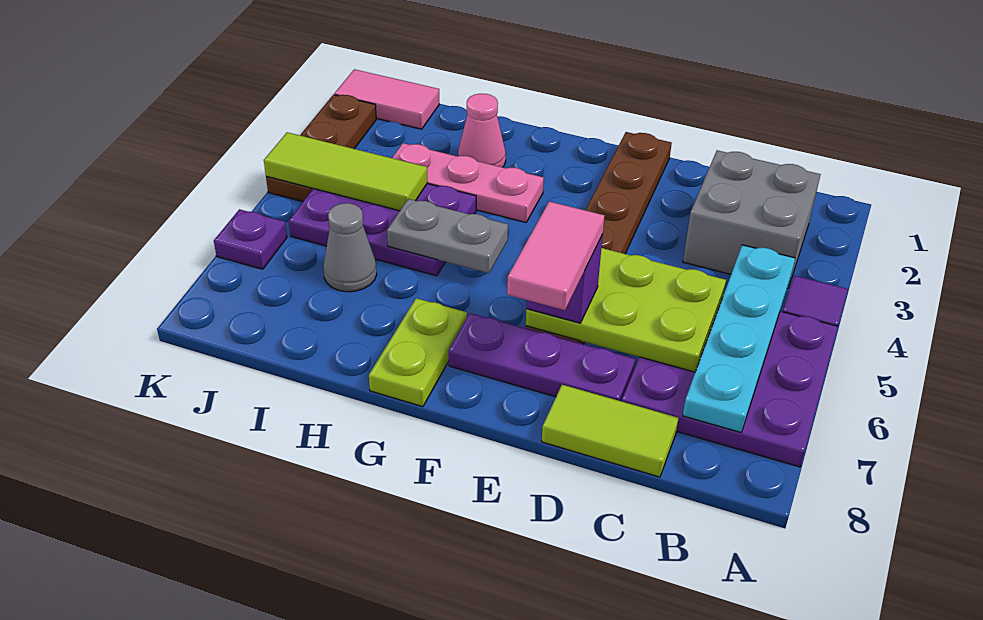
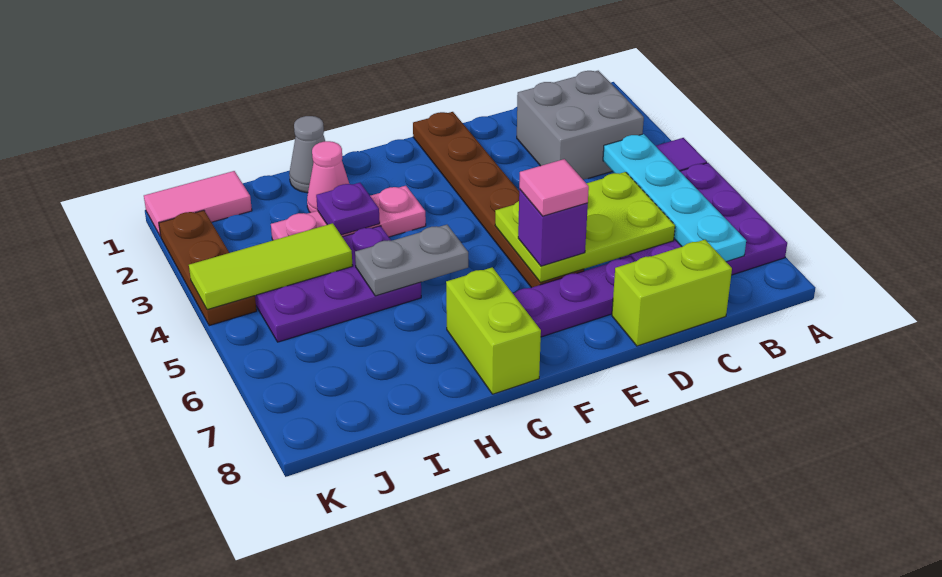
lime tile C8:D8 level 1 -> lime brick C8:D8 level 1
pink tile E6:E7 level 4 -> pink tile E6 level 4
lime plate G7:G8 level 1 -> lime brick G7:G8 level 1
grey cone I6 level 1 -> grey cone H1 level 1
purple plate K6 level 1 -> purple plate H3 level 2

